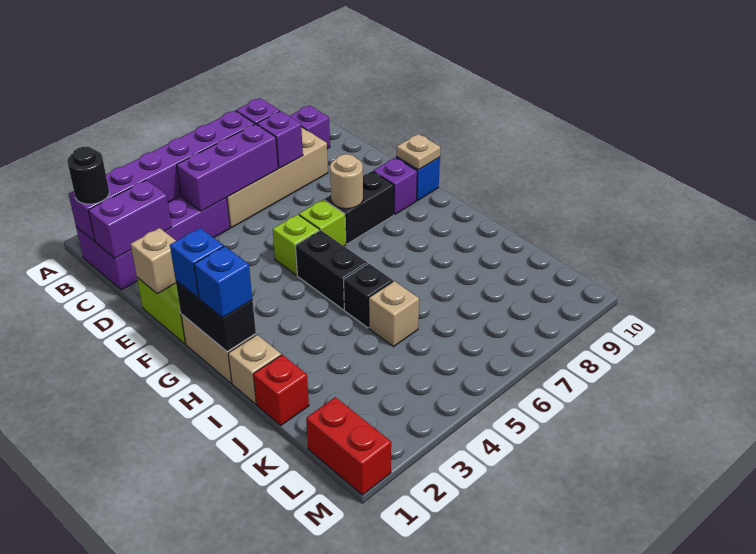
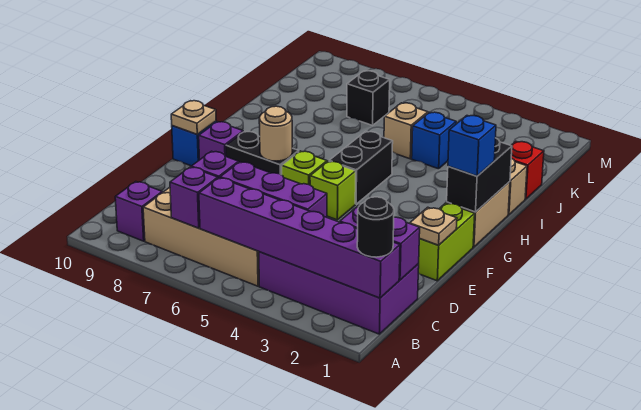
tan brick E1 level 2 -> tan plate E1 level 2
blue brick H1 level 3 -> blue brick J4 level 1
black brick I5 level 1 -> black brick K7 level 1
red brick L1:M1 level 1 -> none

